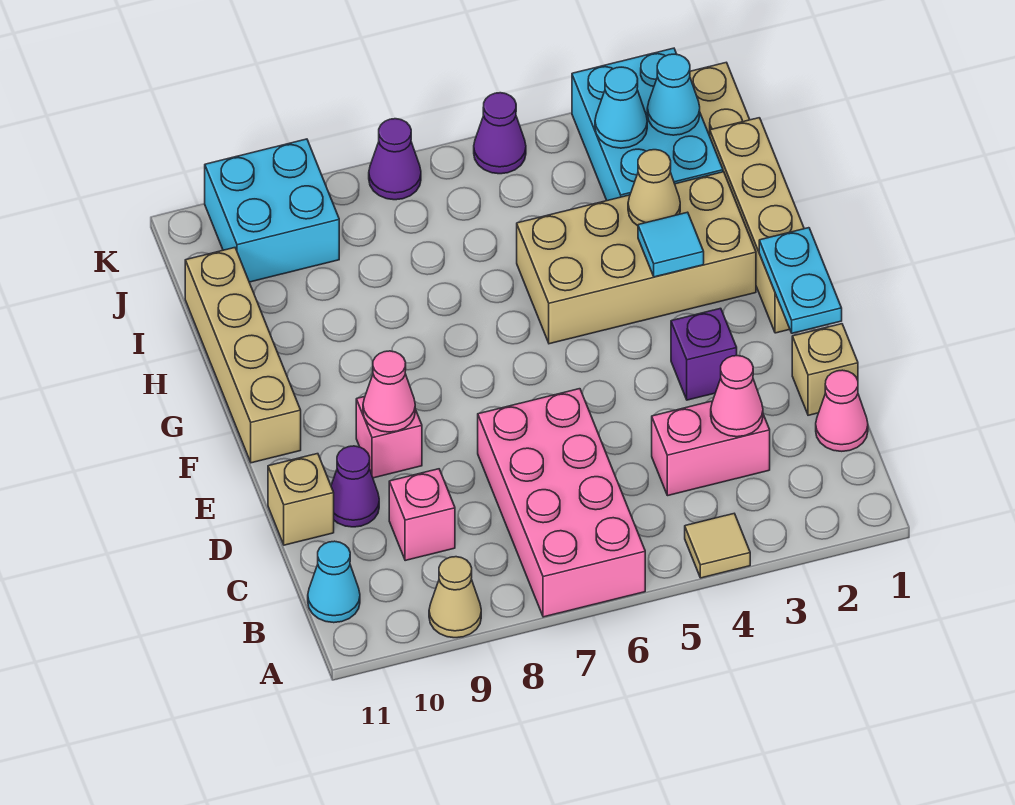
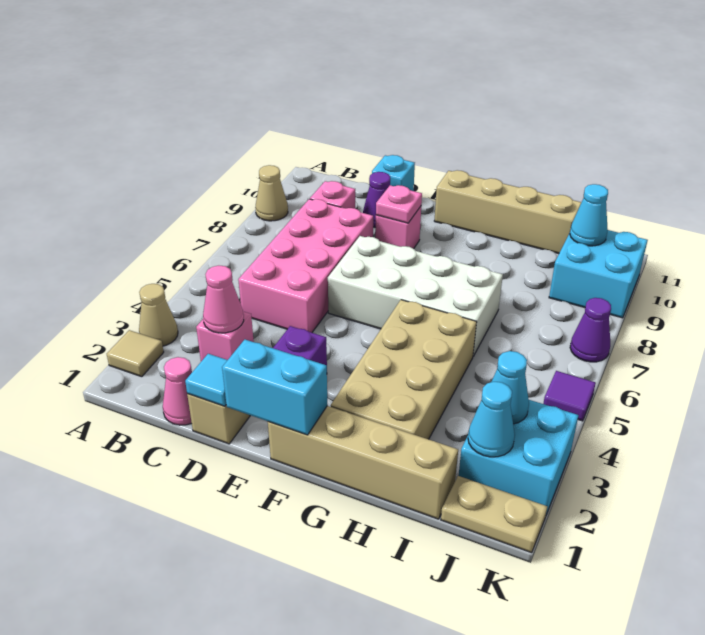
tan tile A4 level 1 -> tan tile A2 level 1
pink brick A6:D7 level 1 -> pink brick C5:D8 level 1
cyan cone B11 level 1 -> cyan cone J10 level 2
pink brick C3:C4 level 1 -> pink brick C3 level 1
tan brick D11 level 1 -> cyan brick D11 level 1
cyan plate E1:F1 level 2 -> cyan brick E1:F1 level 2
none -> white brick E6:H7 level 1
pink cone E9 level 2 -> pink plate E9 level 2
cyan tile G3 level 2 -> cyan tile D1 level 2
tan cone H3 level 2 -> tan cone A3 level 1
cyan brick I2:K3 level 1 -> cyan brick J2:K3 level 1
purple cone K5 level 1 -> purple tile K5 level 1

